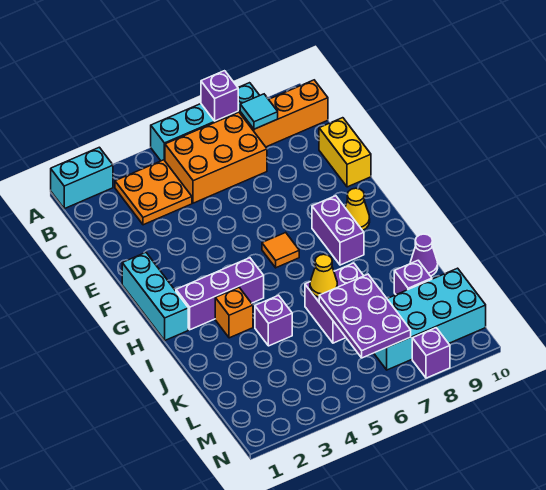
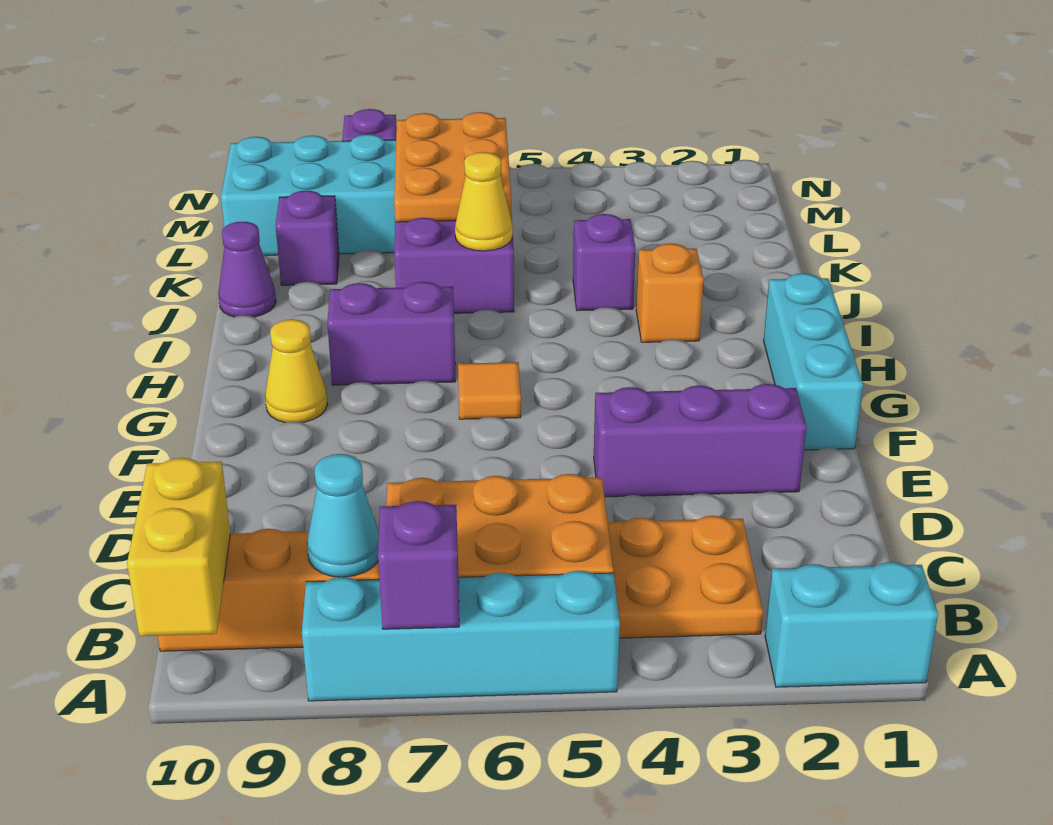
cyan tile B8 level 2 -> cyan cone B8 level 2
yellow brick D10:E10 level 1 -> yellow brick A10:B10 level 2
purple brick G8:H8 level 1 -> purple brick H7:H8 level 1
purple brick H2:H4 level 1 -> purple brick E2:E4 level 1
purple plate K6:M7 level 2 -> orange plate K6:M7 level 2

